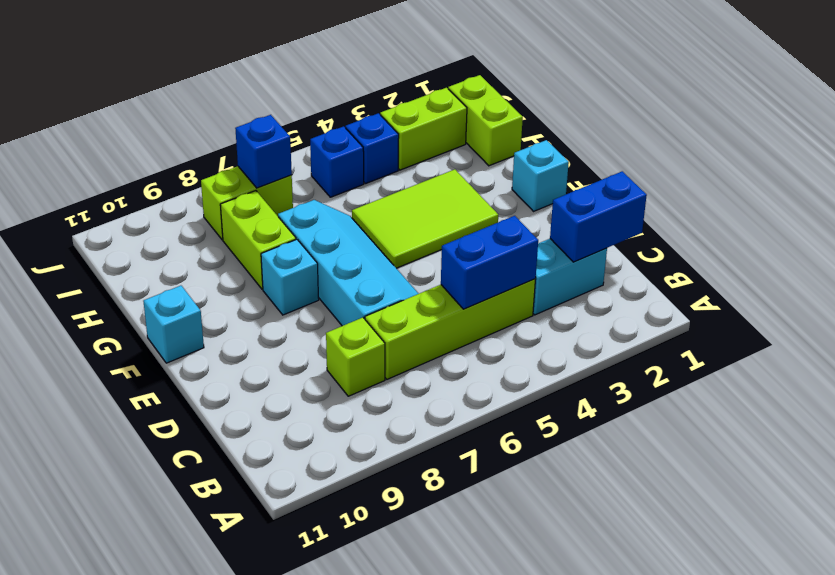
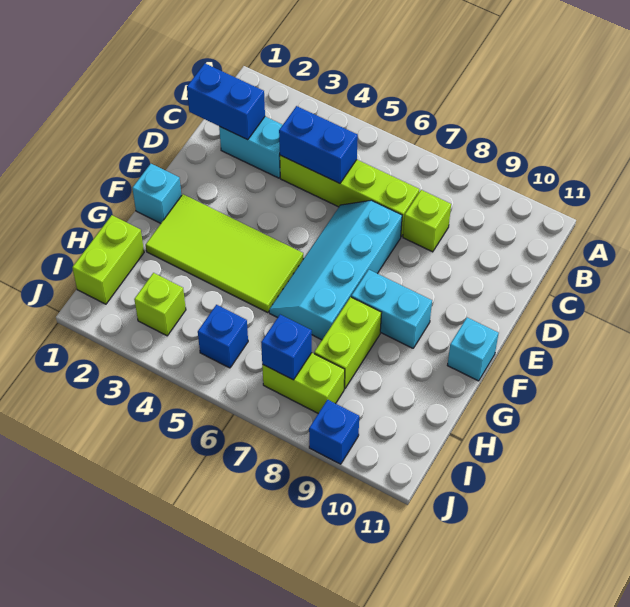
lime tile F3:G5 level 1 -> lime tile F2:G5 level 1
cyan brick F8 level 1 -> cyan brick F8:F9 level 1
lime brick I2:I3 level 1 -> lime brick I3 level 1
blue brick I4 level 1 -> blue brick J9 level 1

